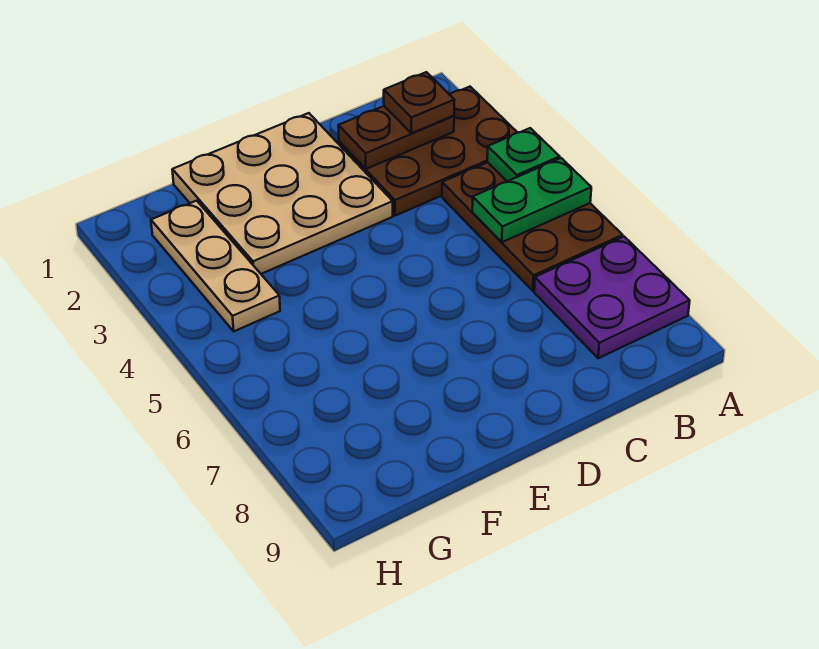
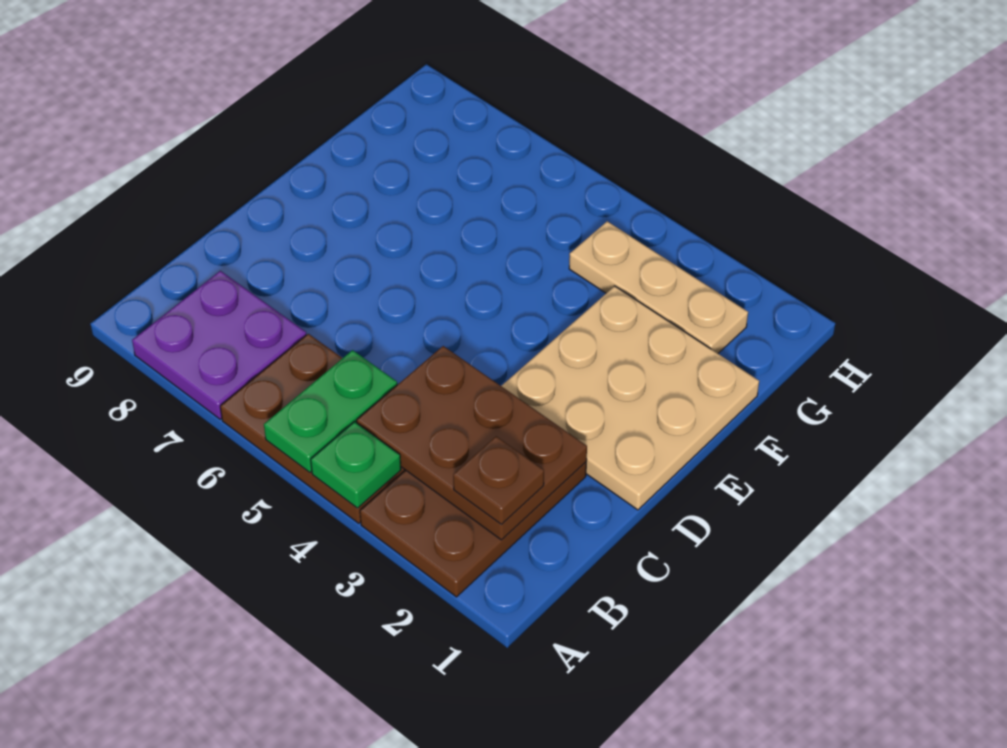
brown plate B2:C2 level 2 -> brown plate B2:C4 level 2

